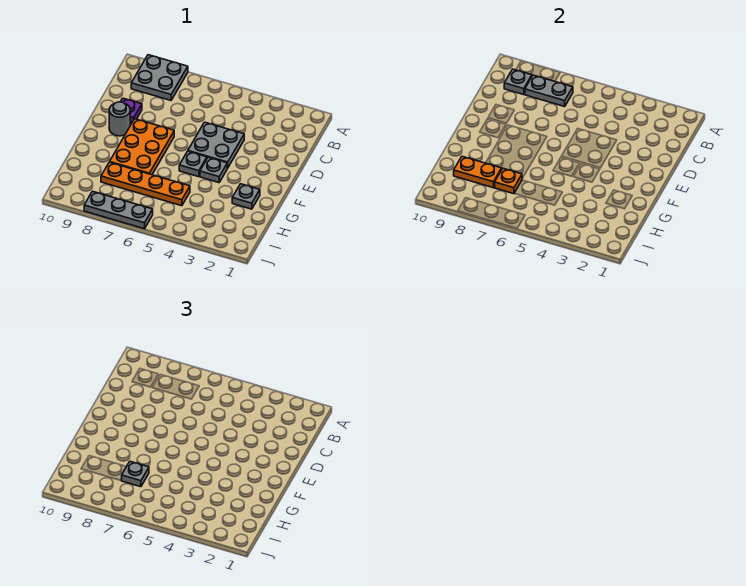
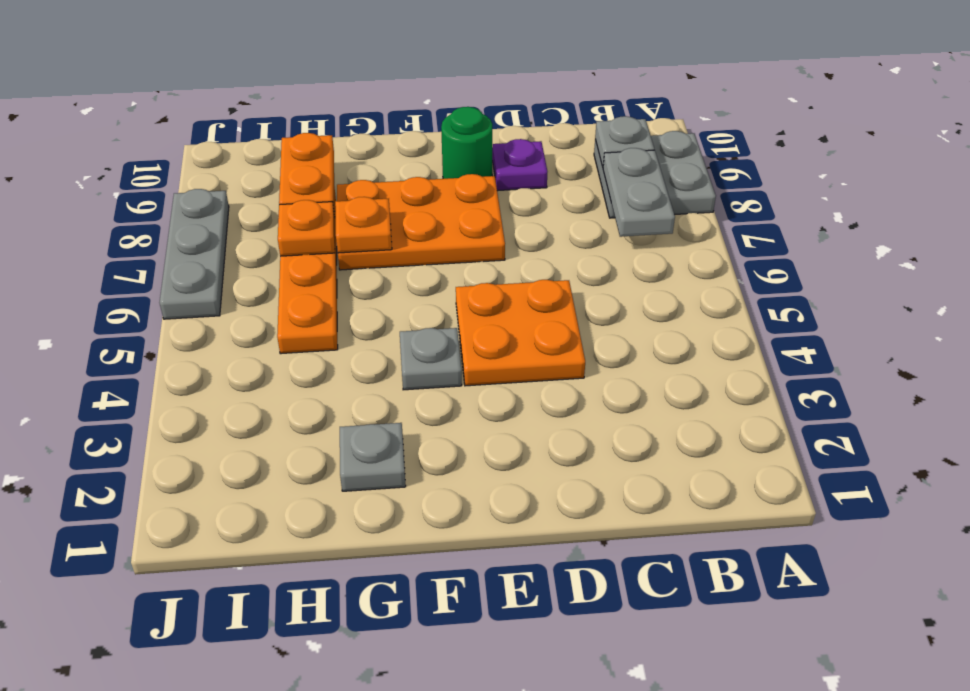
grey plate D4:E5 level 1 -> orange plate D4:E5 level 1
grey round brick E9 level 1 -> green round brick E9 level 1
grey plate F5 level 1 -> none
none -> orange plate G7 level 2
grey plate H7 level 3 -> none

